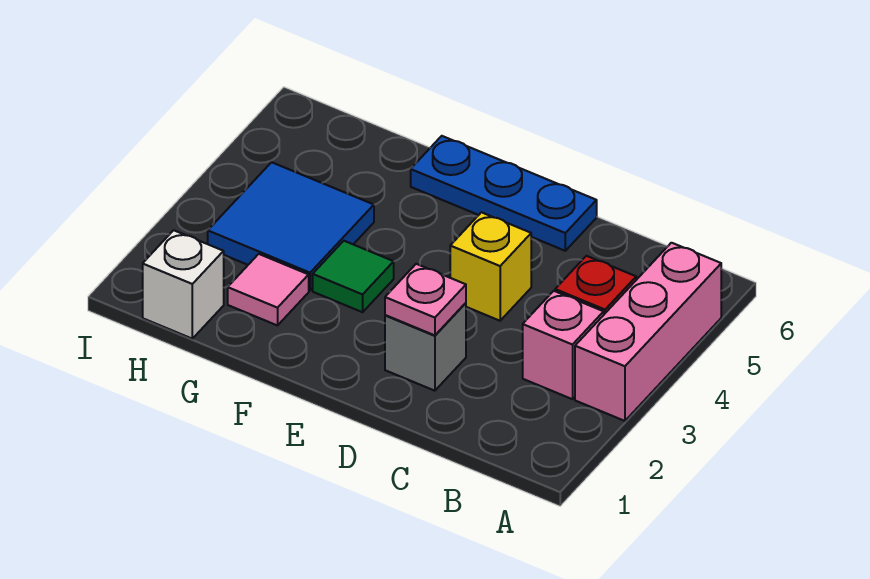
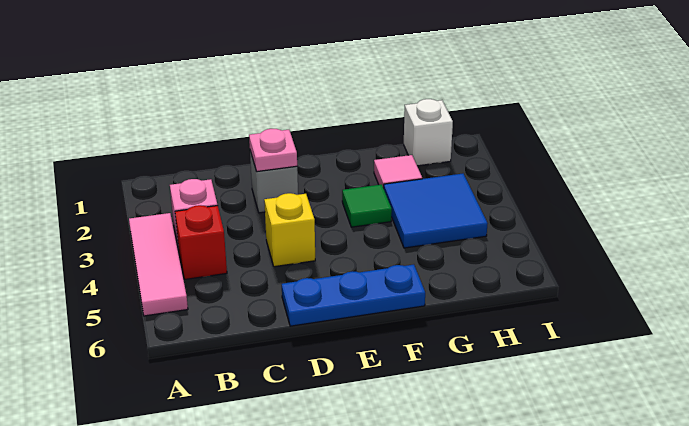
pink brick A3:A5 level 1 -> pink tile A3:A5 level 1

